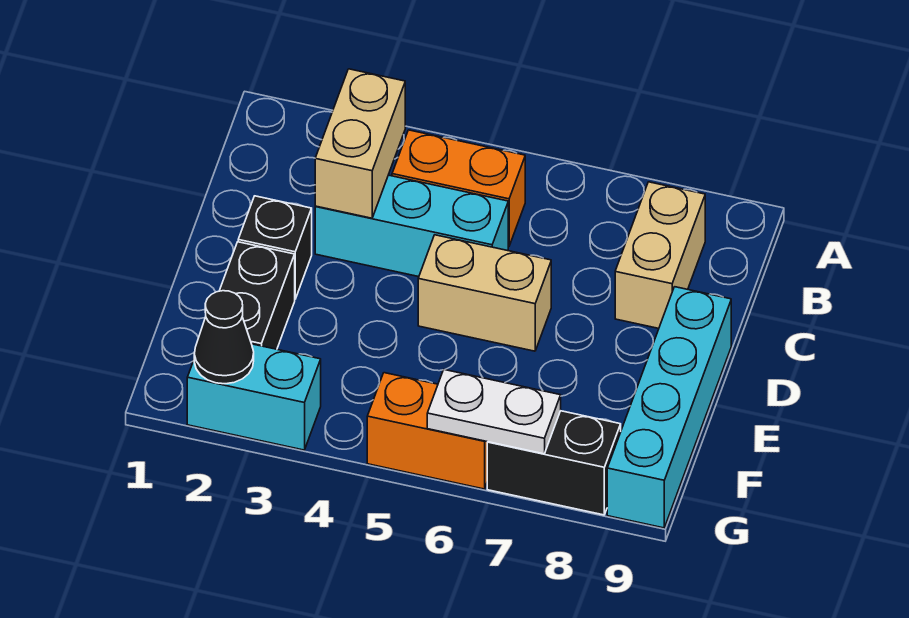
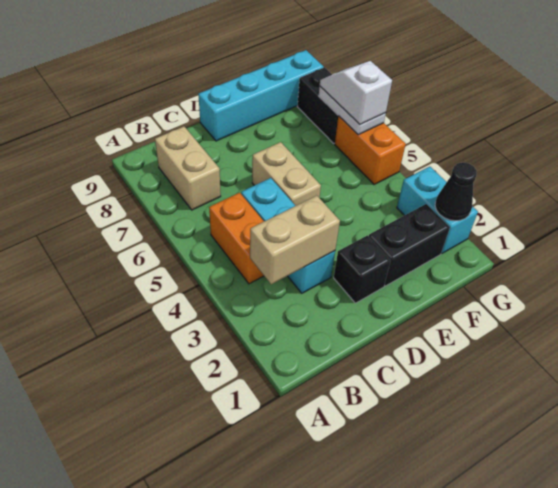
tan brick B8:C8 level 1 -> tan brick B7:B8 level 1
none -> white slope G6:G7 level 3 top 6

